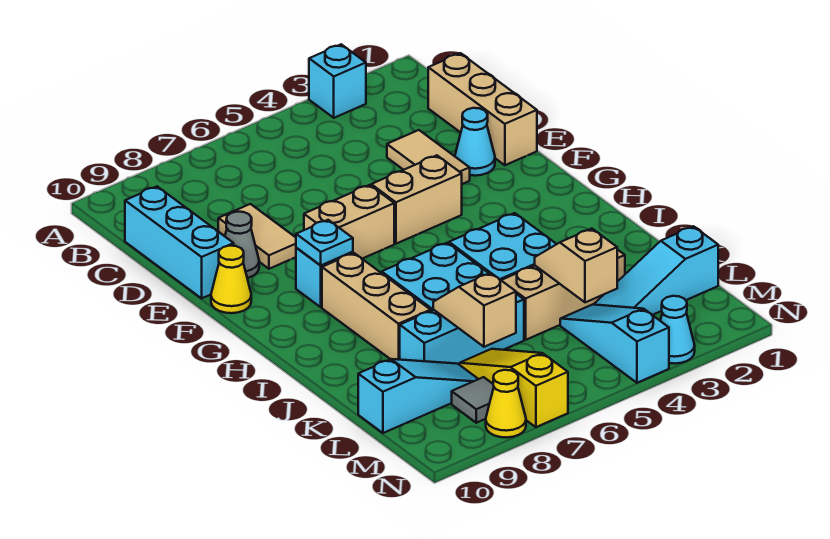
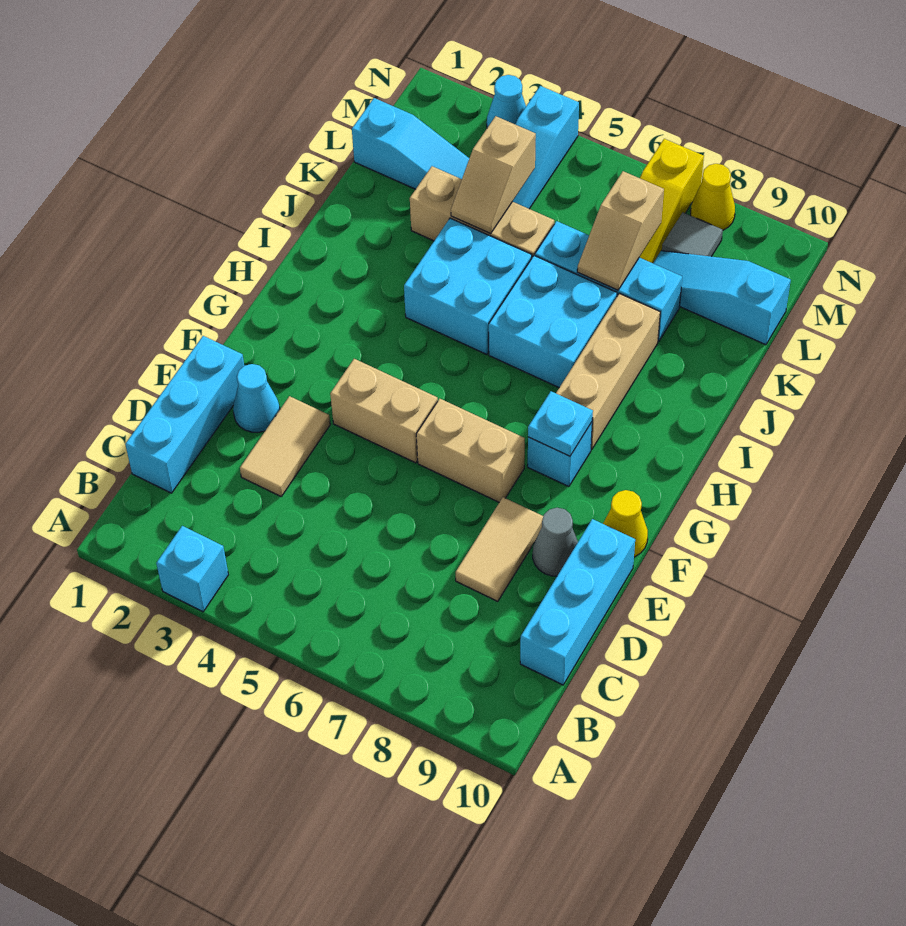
tan brick C1:E1 level 1 -> cyan brick C1:E1 level 1

